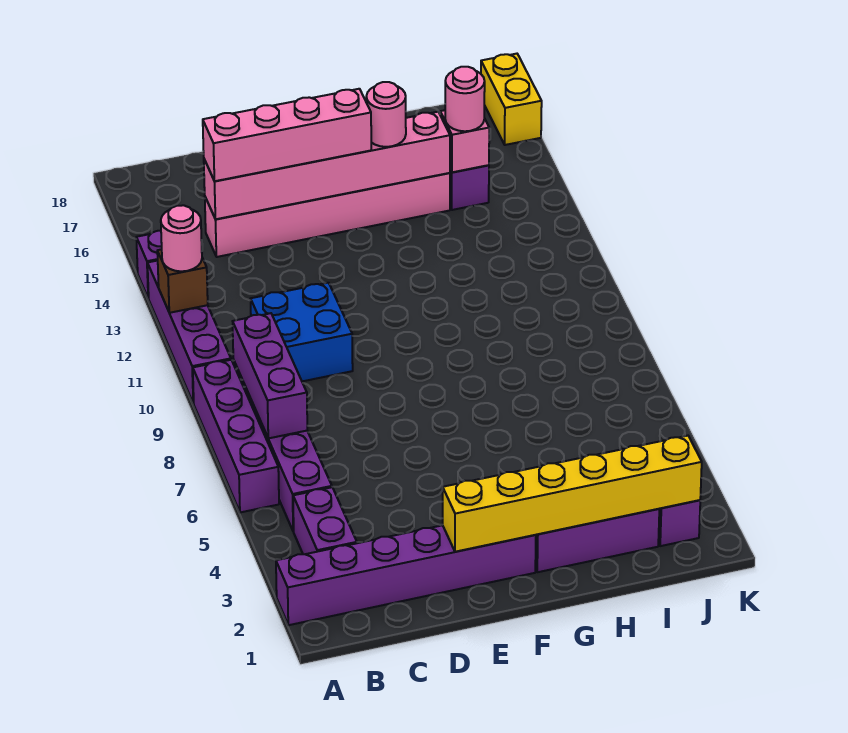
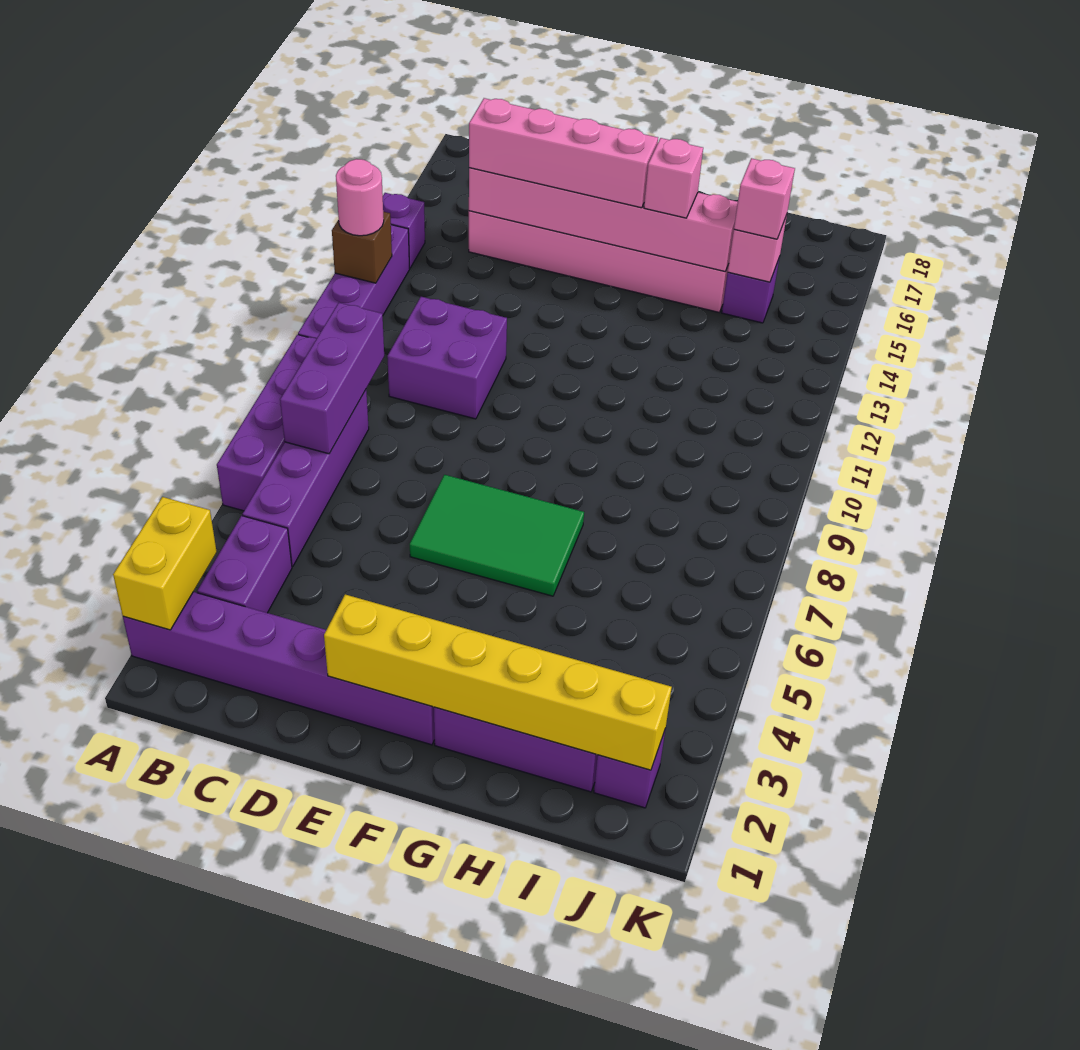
blue brick C10:D11 level 1 -> purple brick C10:D11 level 1
none -> green tile E6:G7 level 1
pink round brick G15 level 3 -> pink brick G15 level 3
pink round brick I15 level 3 -> pink brick I15 level 3
yellow brick K17:K18 level 1 -> yellow brick A2:A3 level 2

